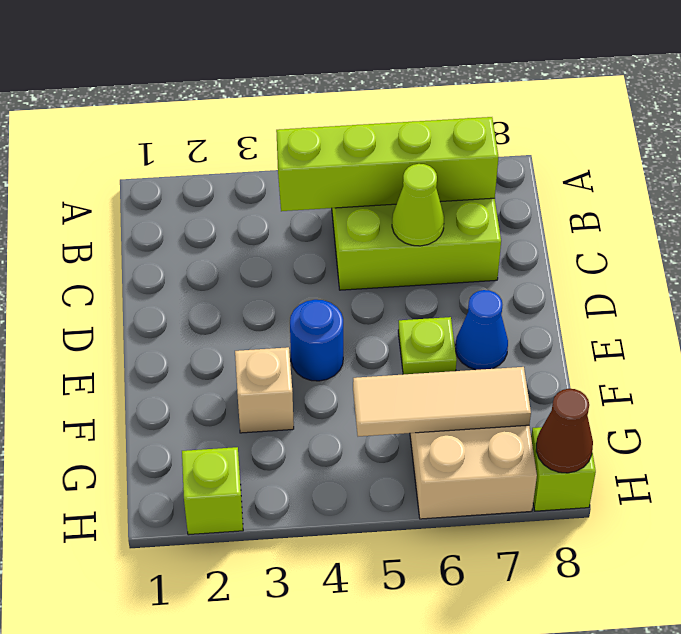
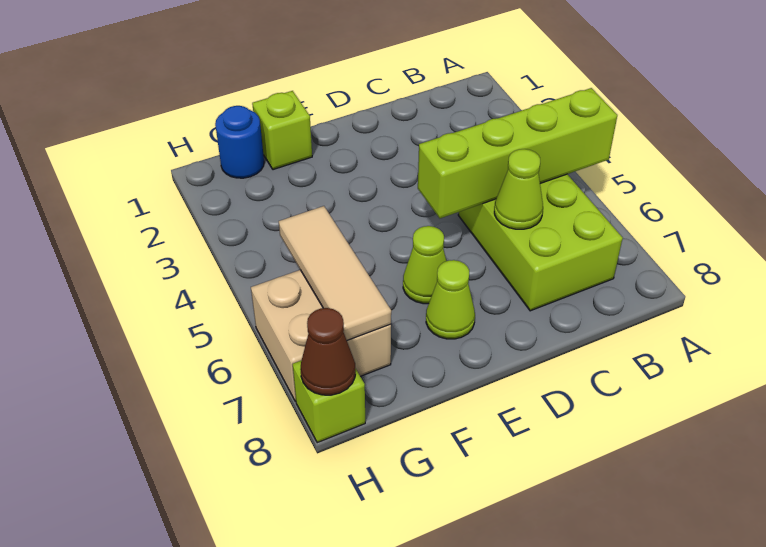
lime brick B4:B7 level 2 -> lime brick A5:D5 level 2
blue round brick E4 level 1 -> blue round brick G1 level 1
lime plate E6 level 1 -> lime cone E6 level 1
blue cone E7 level 1 -> lime cone E7 level 1
tan brick F3 level 1 -> none
lime brick H2 level 1 -> lime brick F1 level 1

